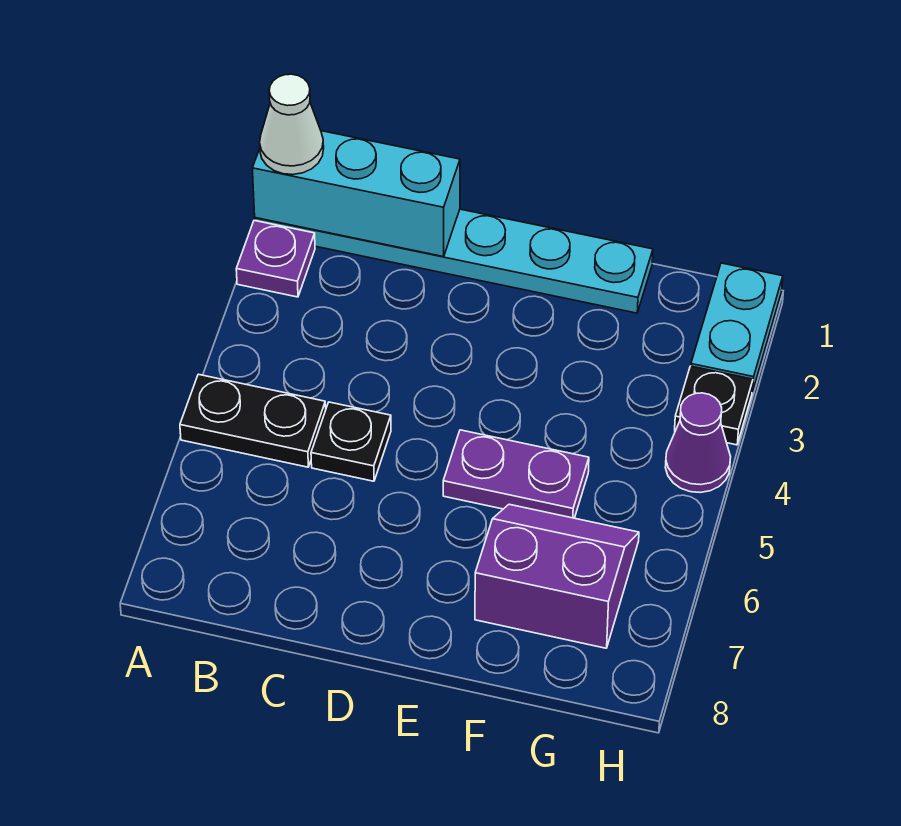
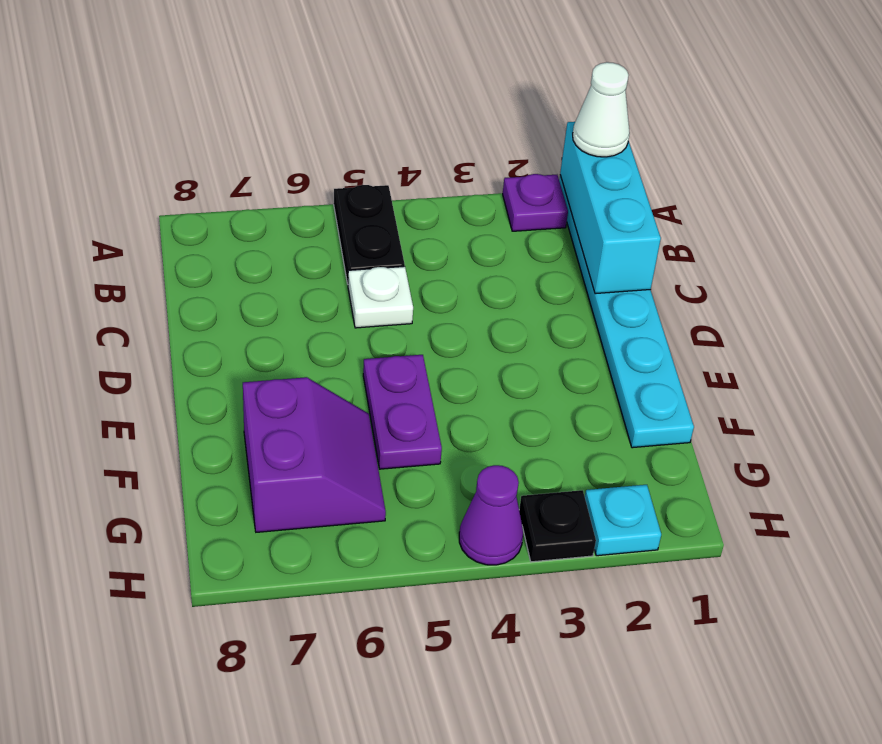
black plate C5 level 1 -> white plate C5 level 1
cyan plate H1:H2 level 1 -> cyan plate H2 level 1

